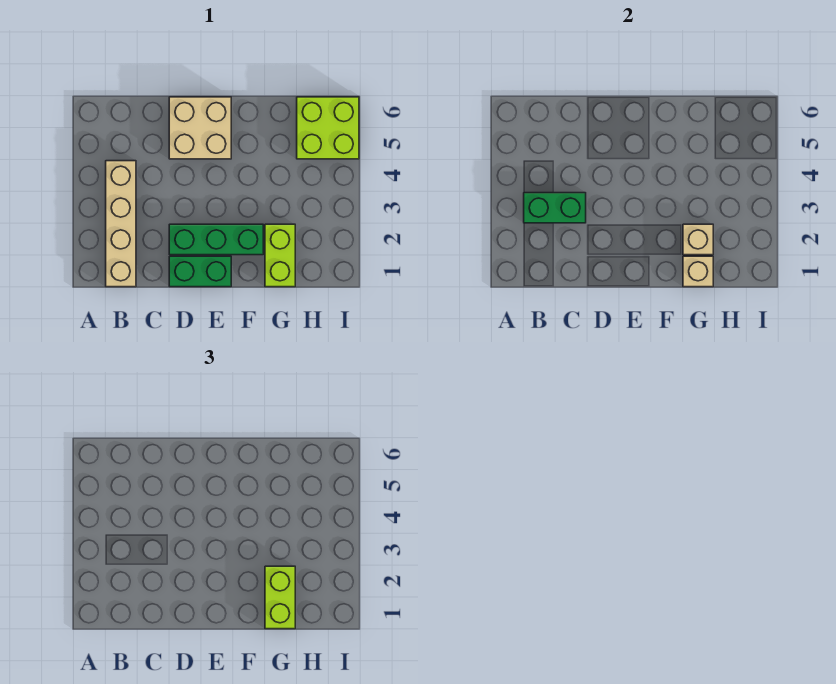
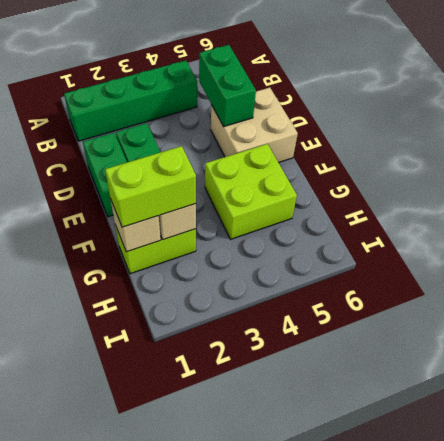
tan brick B1:B4 level 1 -> green brick B1:B4 level 1
green brick B3:C3 level 2 -> green brick C5:D5 level 2
lime brick H5:I6 level 1 -> lime brick F4:G5 level 1

